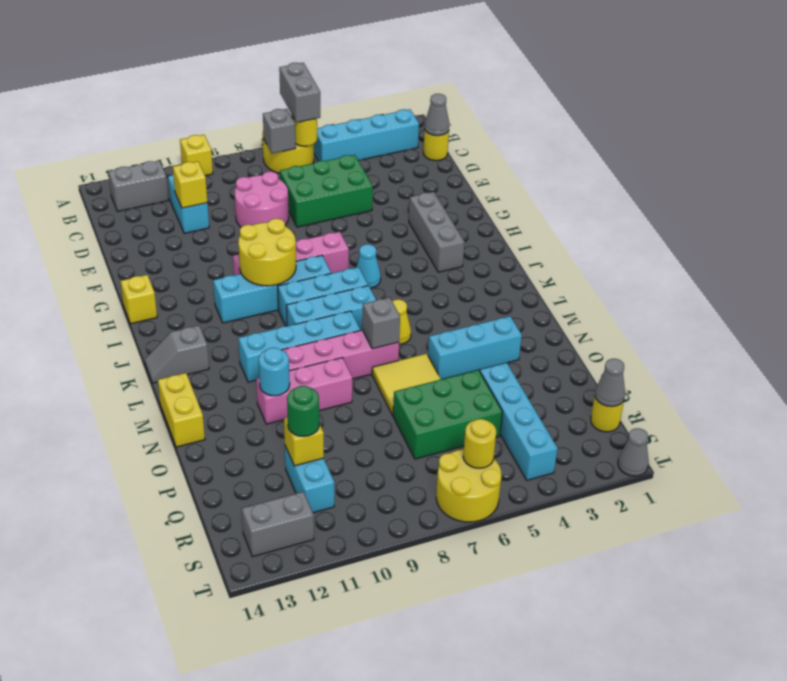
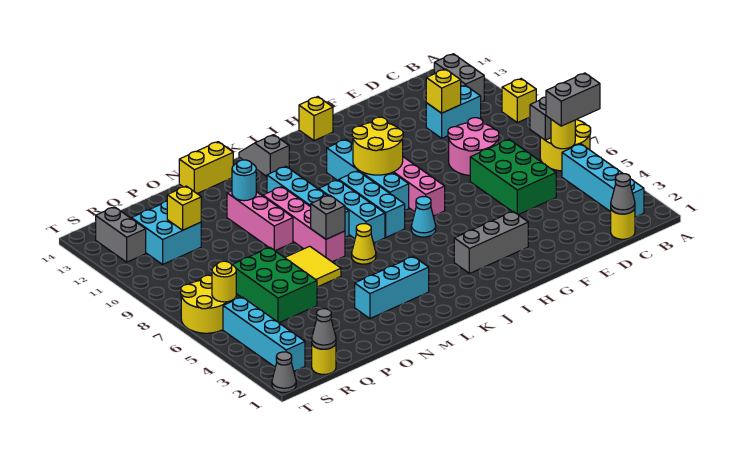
cyan brick N3:N5 level 1 -> cyan brick L3:N3 level 1
cyan brick P4:S4 level 1 -> cyan brick S2:S5 level 1
cyan brick Q11:R11 level 1 -> cyan brick Q11:R12 level 1
green round brick Q11 level 3 -> none

